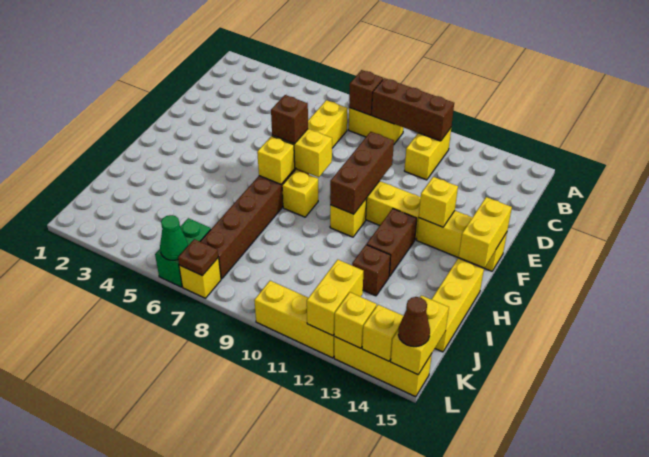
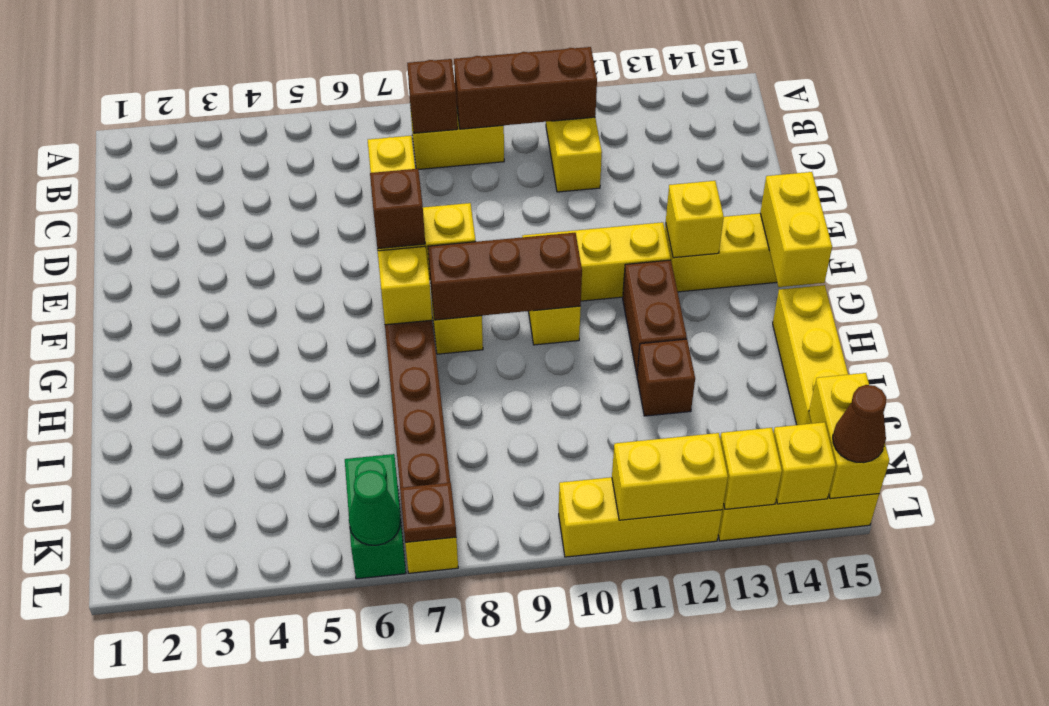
brown brick E10:G10 level 2 -> brown brick G8:G10 level 2
yellow brick K12:L12 level 2 -> yellow brick L11:L12 level 2

